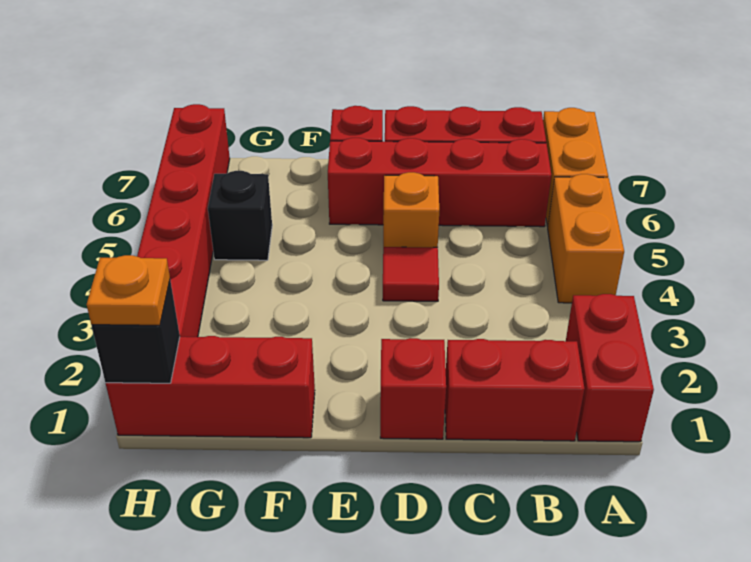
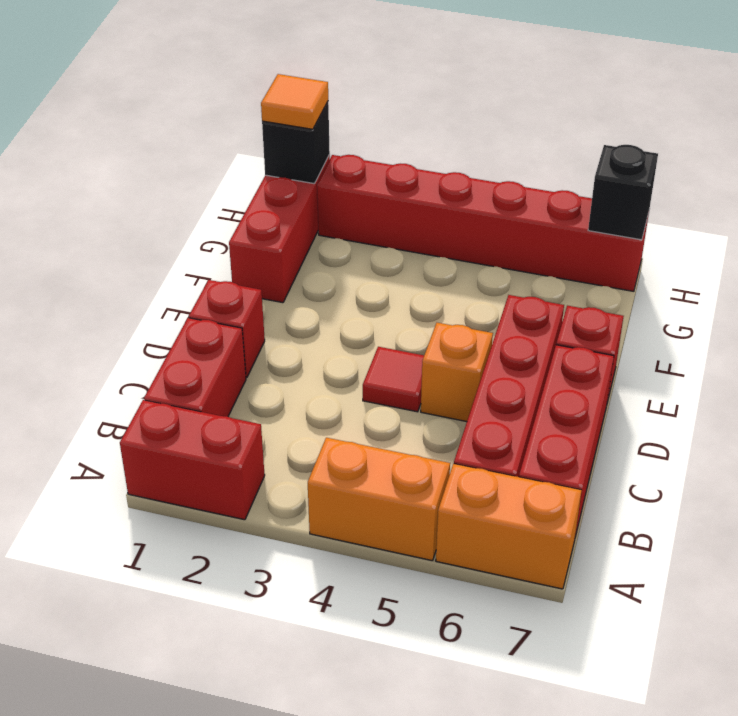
black brick G5 level 1 -> black brick H7 level 2
orange plate H1 level 3 -> orange tile H1 level 3

